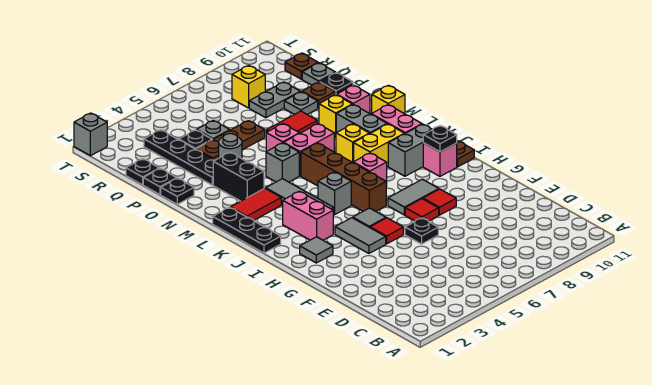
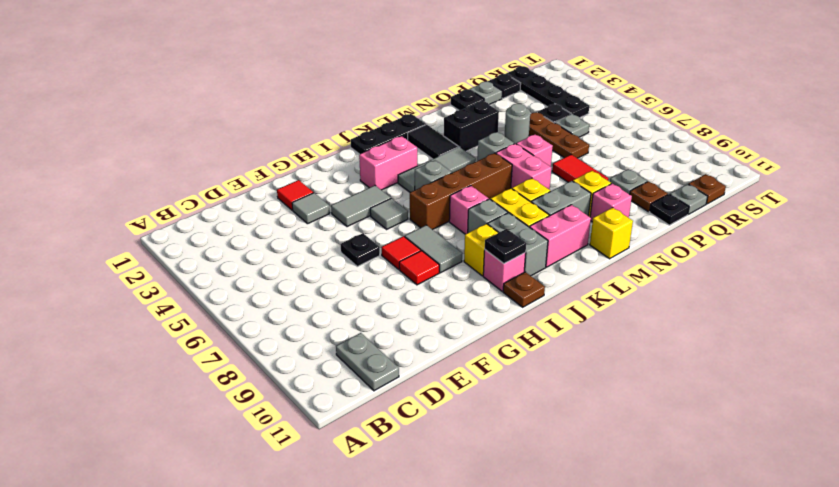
red tile G5 level 1 -> red tile F2 level 1
grey tile H2 level 1 -> grey tile F3 level 1
red tile L2:L3 level 1 -> black tile L2:L3 level 1
black plate O3:R3 level 1 -> black plate R1:R4 level 1
black plate P1 level 1 -> grey plate P1 level 1
grey plate Q8:Q9 level 1 -> grey plate C10:C11 level 1
yellow brick R8 level 1 -> yellow brick I9 level 1
grey brick T1 level 1 -> grey brick J8 level 1

